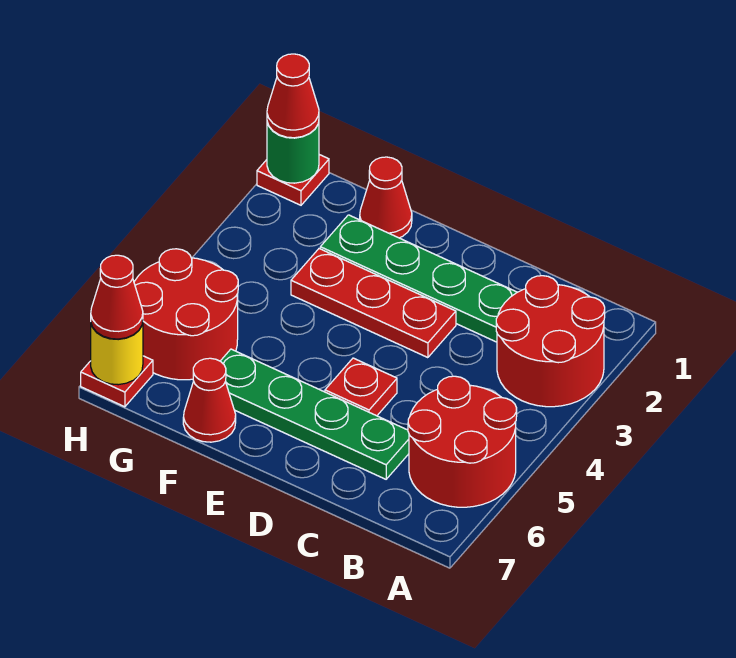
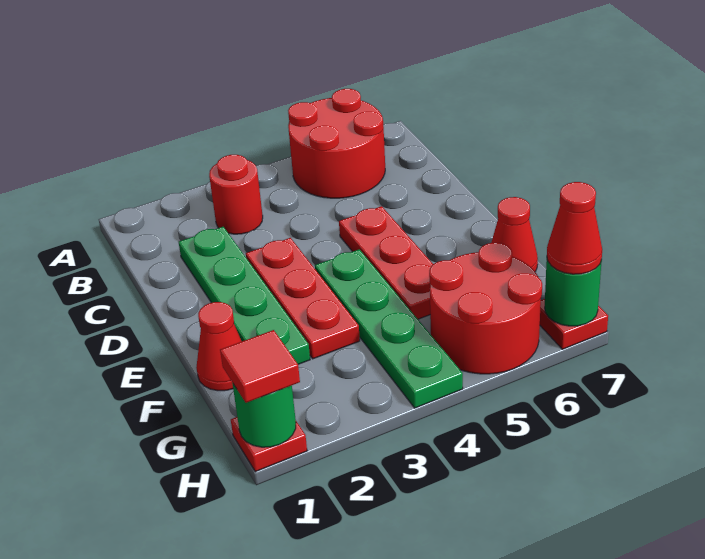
red round brick A2:B3 level 1 -> red round brick B3 level 1
green plate C6:F6 level 1 -> green plate E4:H4 level 1
red plate D5 level 1 -> red plate D5:F5 level 1
red cone H1 level 3 -> red tile H1 level 3
yellow round brick H7 level 2 -> green round brick H7 level 2

